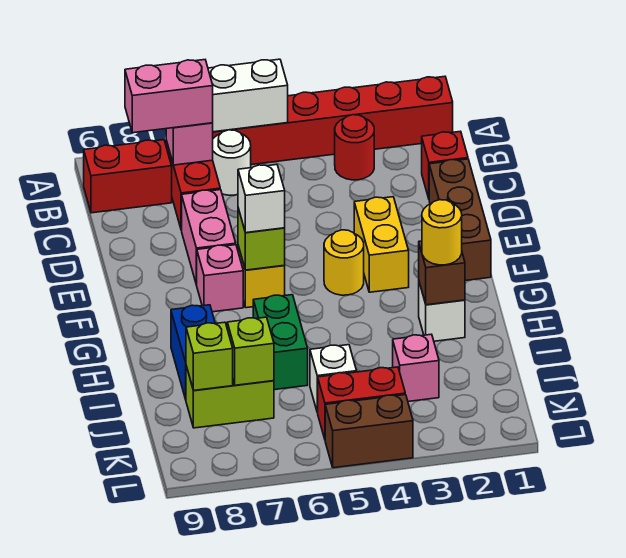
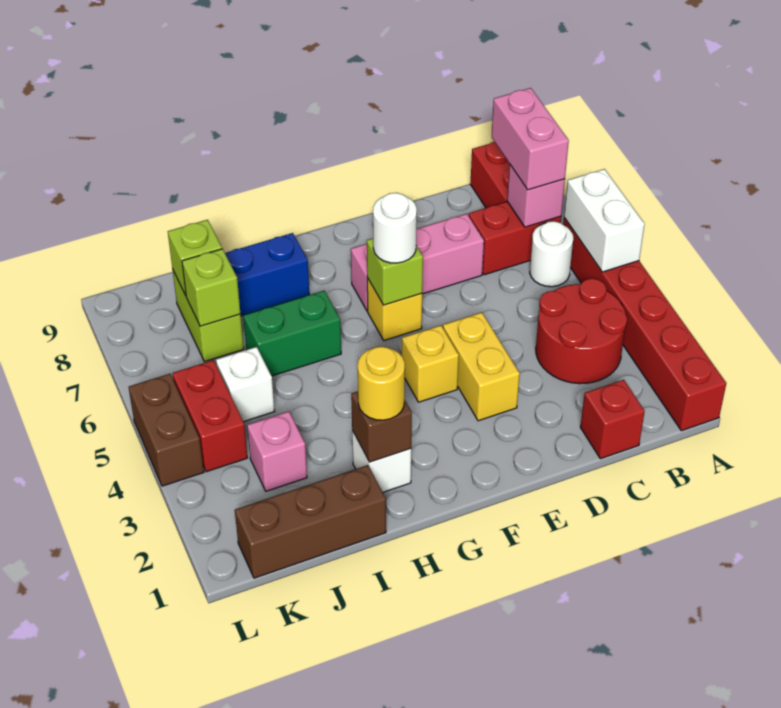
red round brick B3 level 1 -> red round brick B3:C4 level 1
brown brick D1:F1 level 1 -> brown brick I1:K1 level 1
yellow brick E3:F3 level 1 -> yellow brick E3:E4 level 1
yellow round brick F4 level 1 -> yellow brick F4 level 1
white brick F6 level 3 -> white round brick F6 level 3

